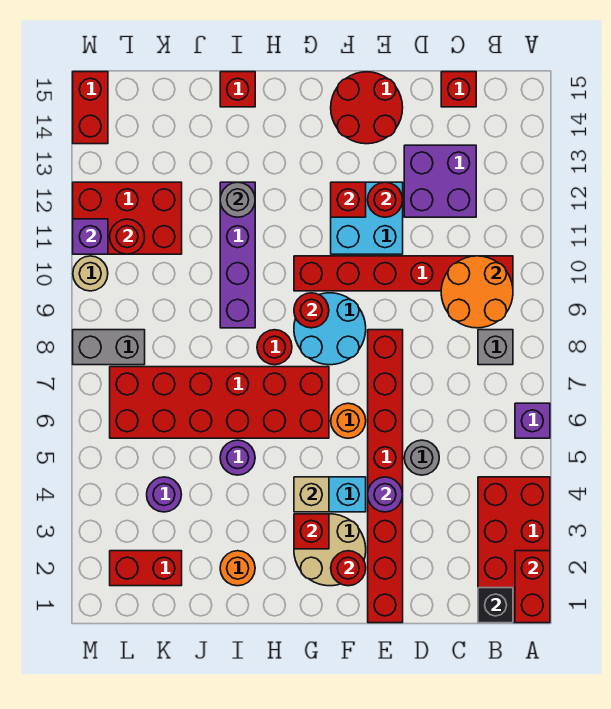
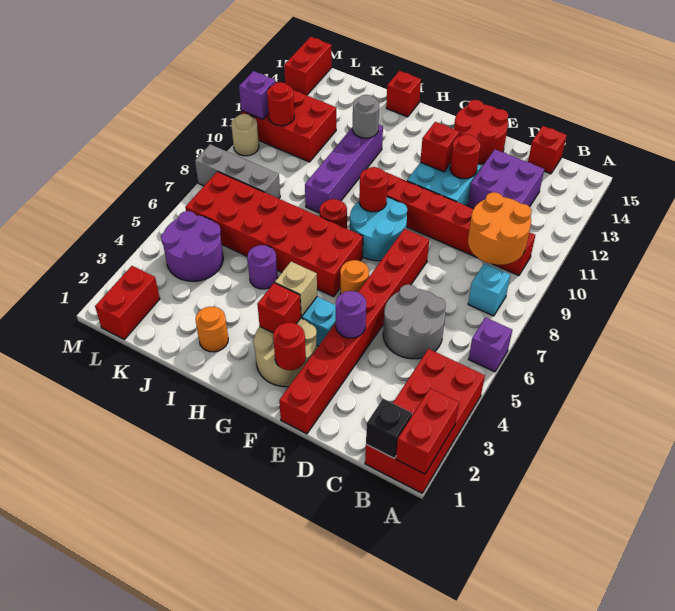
grey brick B8 level 1 -> cyan brick B8 level 1
grey round brick D5 level 1 -> grey round brick C5:D6 level 1
red brick K2:L2 level 1 -> red brick L1:L2 level 1
purple round brick K4 level 1 -> purple round brick K4:L5 level 1
grey brick L8:M8 level 1 -> grey brick K8:M8 level 1

